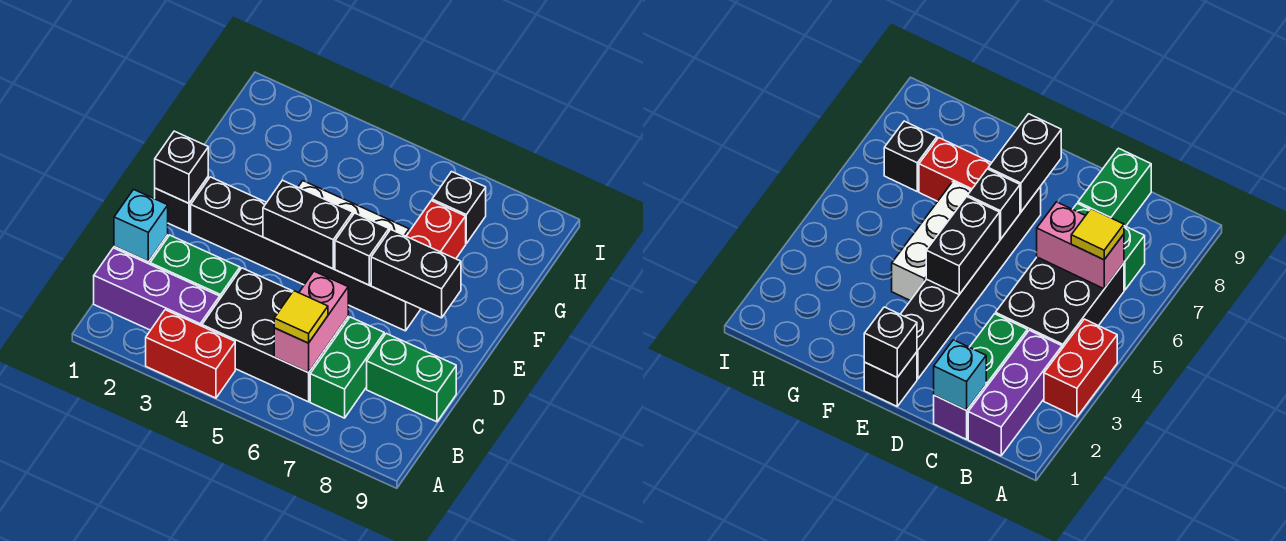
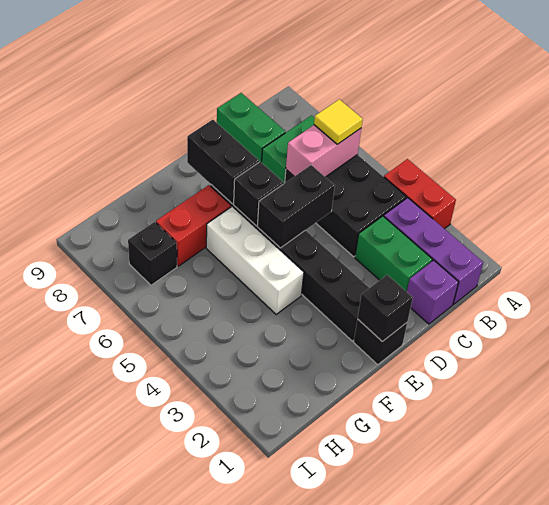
cyan brick C1 level 2 -> none
black brick E4:E5 level 2 -> black brick D5:E5 level 2

